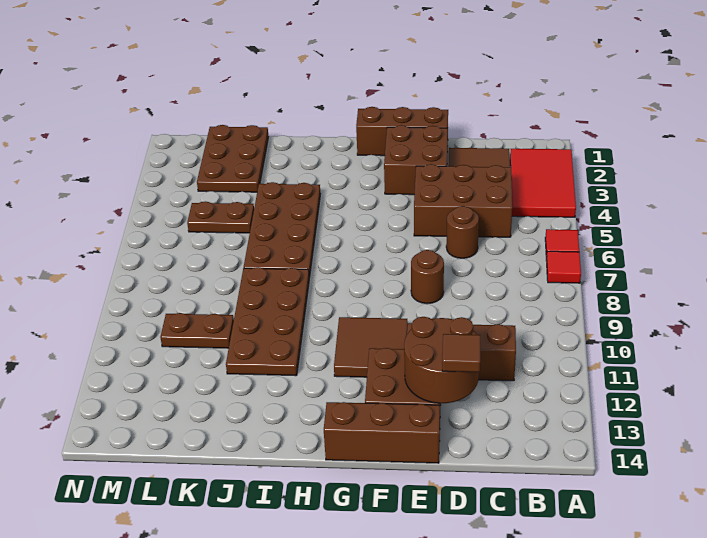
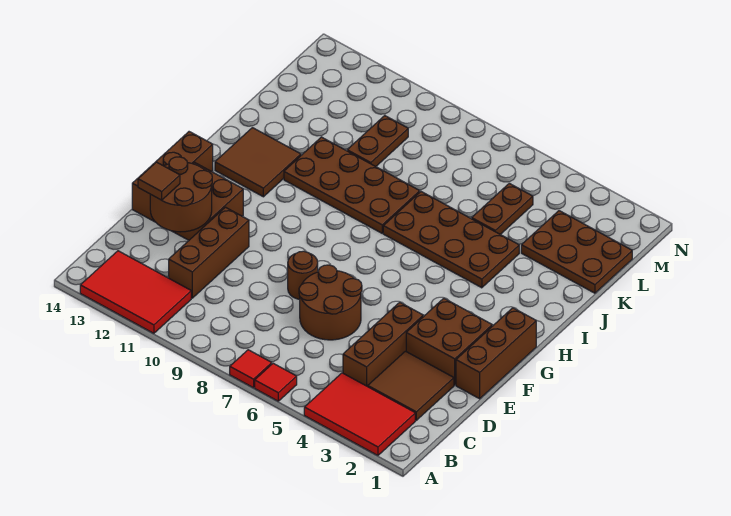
none -> red tile A11:B13 level 1
brown brick C4:E5 level 1 -> brown brick C4:E4 level 1
brown round brick D6 level 1 -> brown round brick D6:E7 level 1
brown tile F10:G11 level 1 -> brown tile H12:I13 level 1

